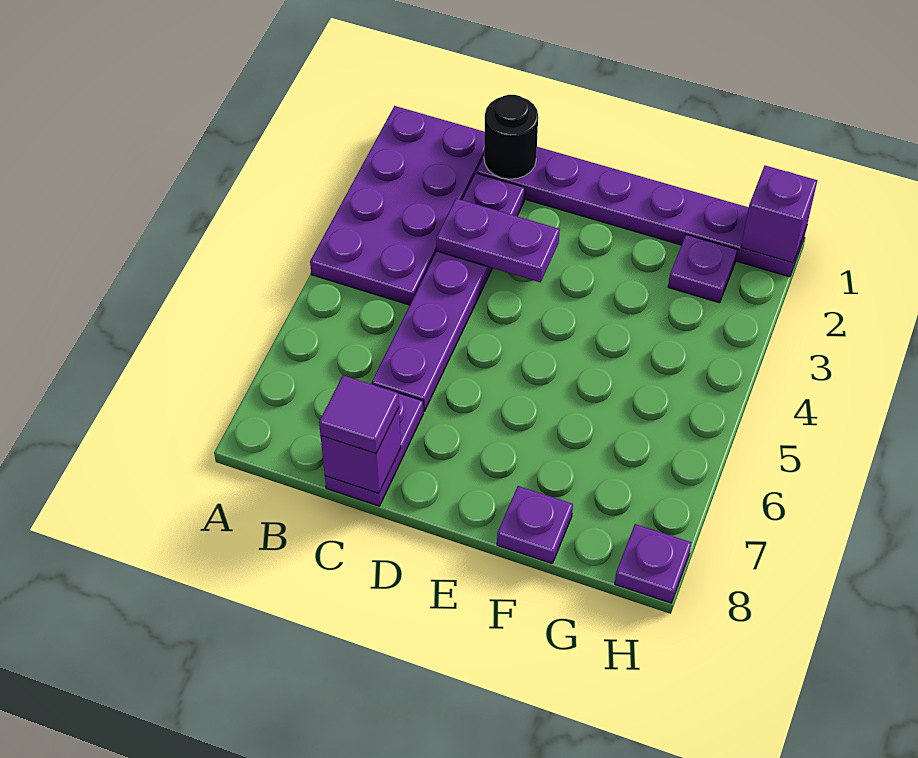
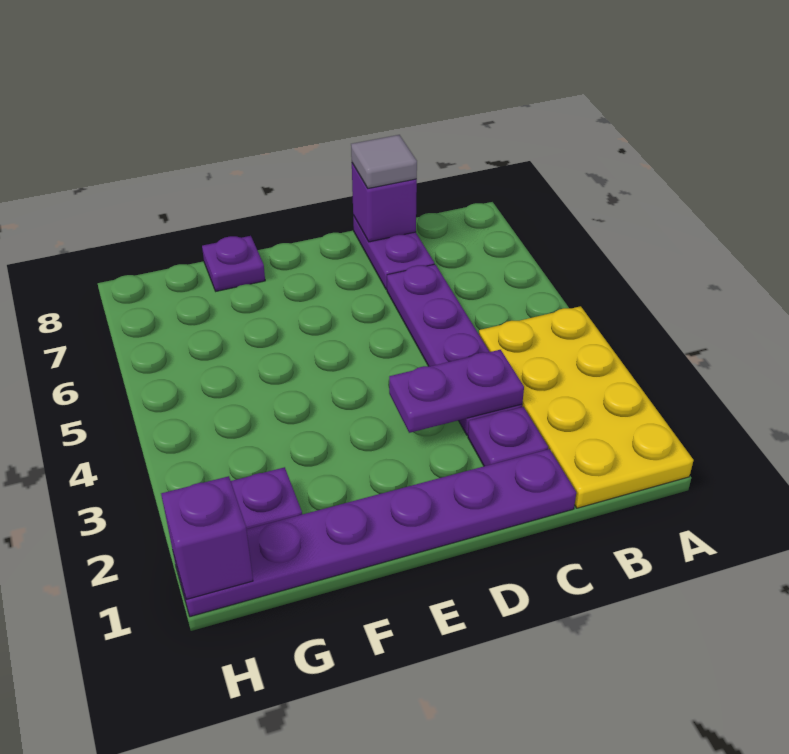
purple plate A1:B4 level 1 -> yellow plate A1:B4 level 1
black round brick C1 level 2 -> none
purple tile C8 level 3 -> grey tile C8 level 3
purple plate H8 level 1 -> none

